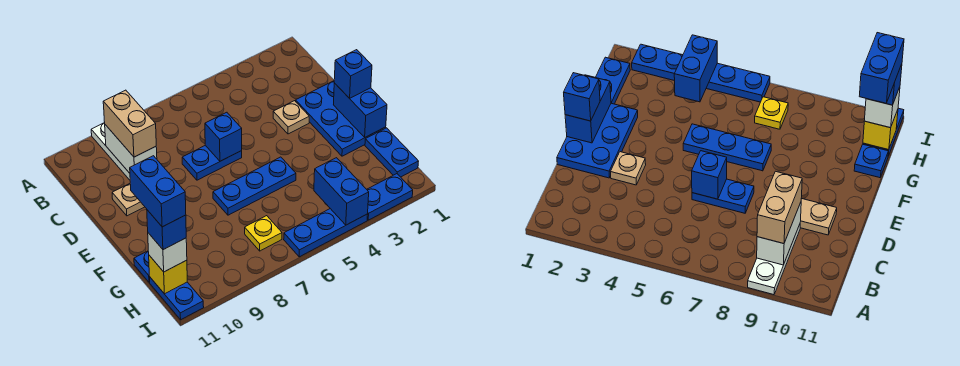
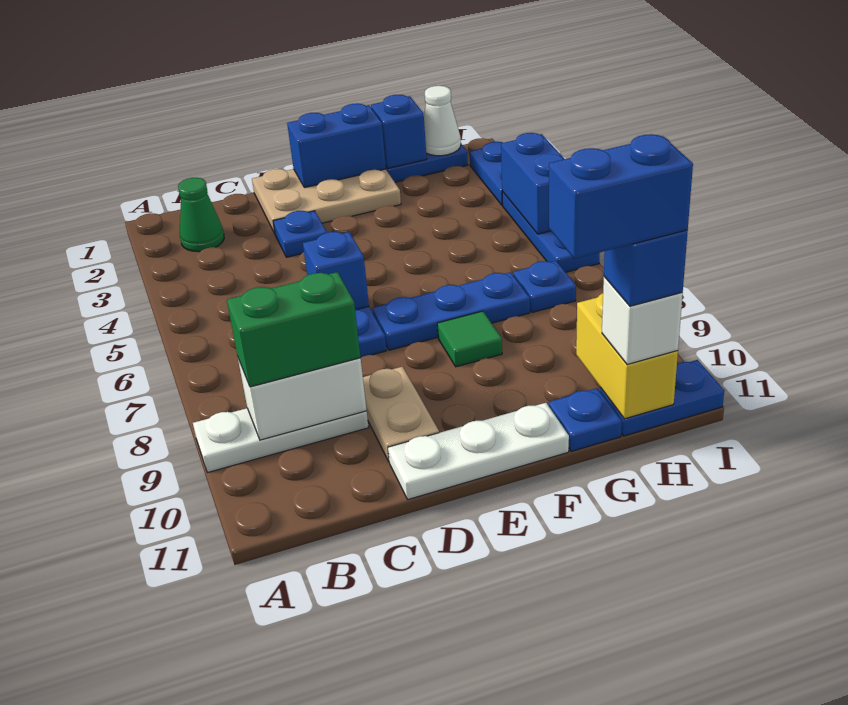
none -> green cone B2 level 1
tan brick B9:C9 level 3 -> green brick B9:C9 level 3
blue plate D1:F2 level 1 -> tan plate D1:F2 level 1
tan plate D3 level 1 -> blue plate D3 level 1
none -> white plate D11:F11 level 1
blue brick E1 level 3 -> blue brick G1 level 2
blue plate F5:F7 level 1 -> blue plate E7:G7 level 1
none -> green tile F8 level 1
none -> white cone H1 level 2
blue brick H4:I4 level 2 -> blue brick I4:I5 level 2
yellow plate H7 level 1 -> blue plate H7 level 1
yellow brick H11 level 2 -> yellow brick H10:H11 level 2

